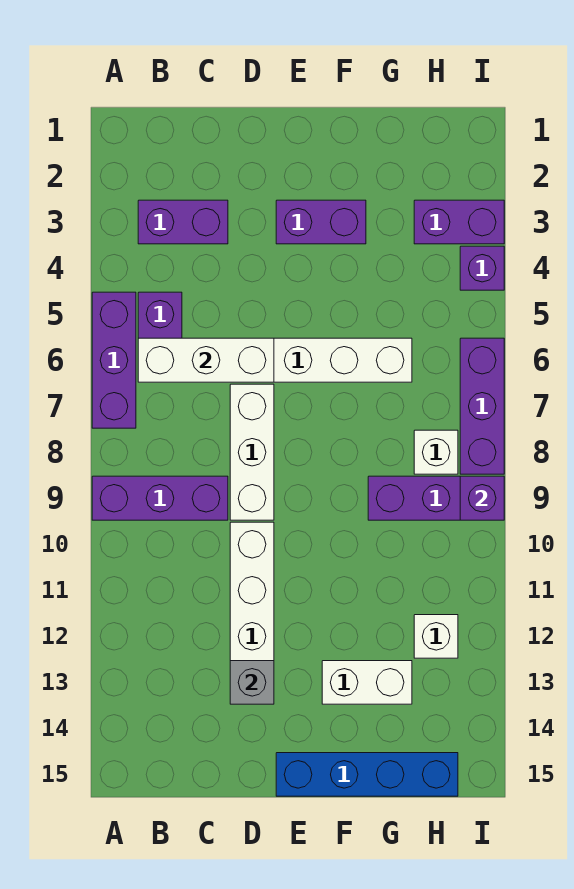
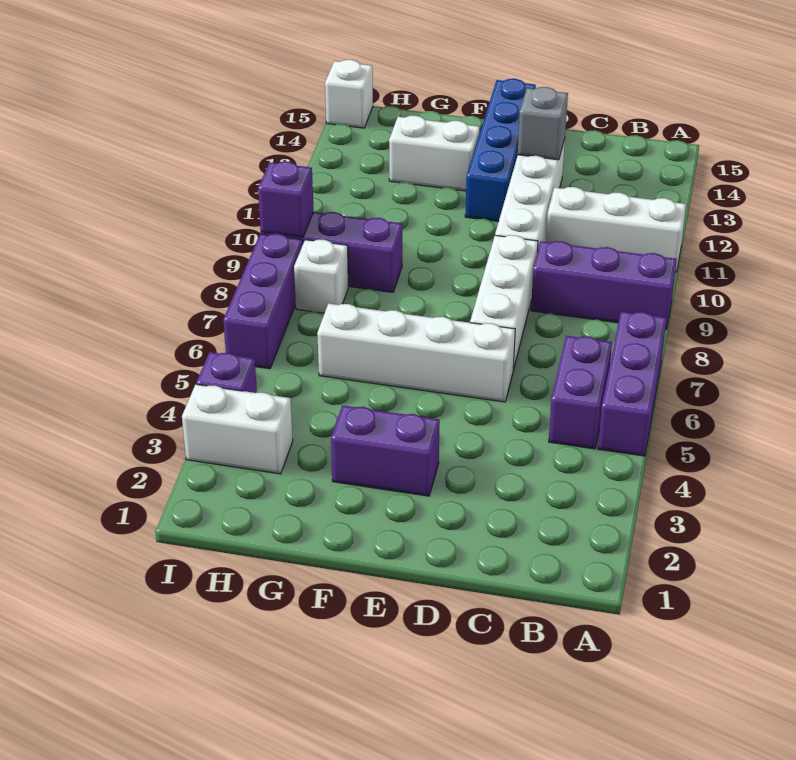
purple brick B3:C3 level 1 -> none
white brick B6:D6 level 2 -> white brick A11:C11 level 1
blue brick E15:H15 level 1 -> blue brick E12:E15 level 1
purple brick H3:I3 level 1 -> white brick H3:I3 level 1
white brick H12 level 1 -> white brick I15 level 1

